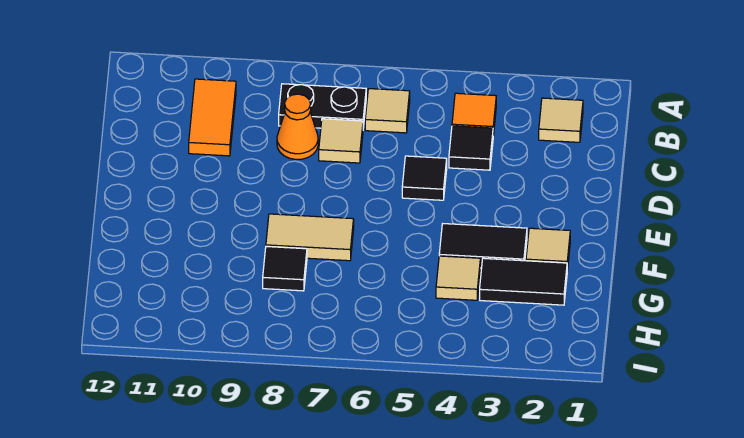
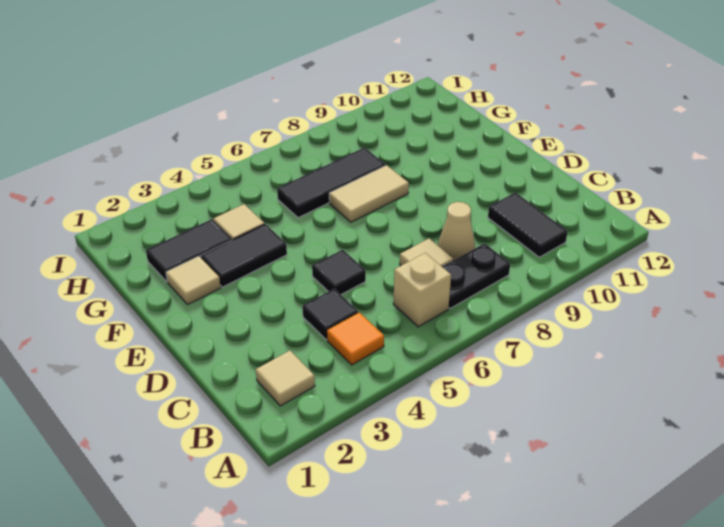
tan tile B6 level 1 -> tan brick B6 level 1
orange tile B10:C10 level 1 -> black tile B10:C10 level 1
orange cone C8 level 1 -> tan cone C8 level 1
black tile G8 level 1 -> black tile G6:G8 level 1

